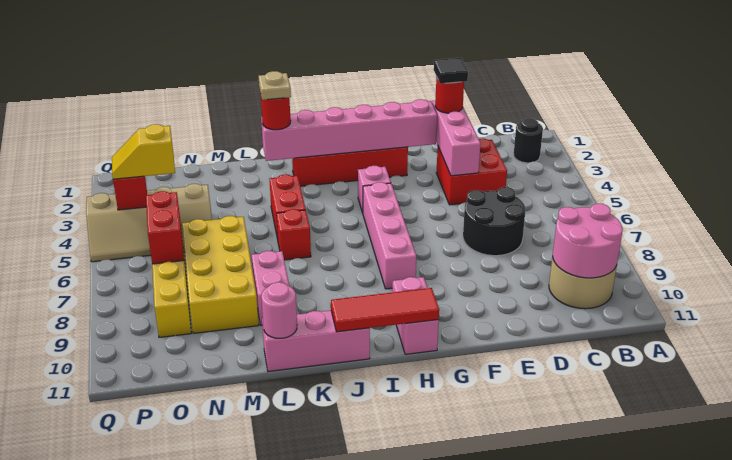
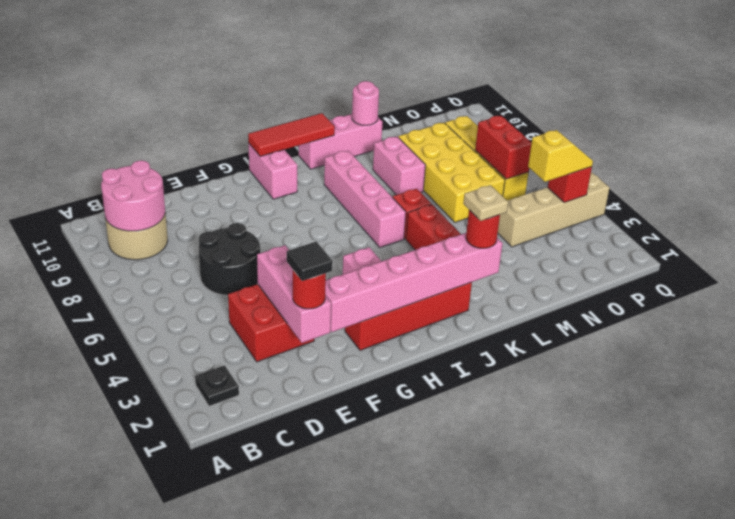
black round brick B2 level 1 -> black plate B2 level 1
pink brick H5:H8 level 1 -> pink brick J6:J9 level 1

